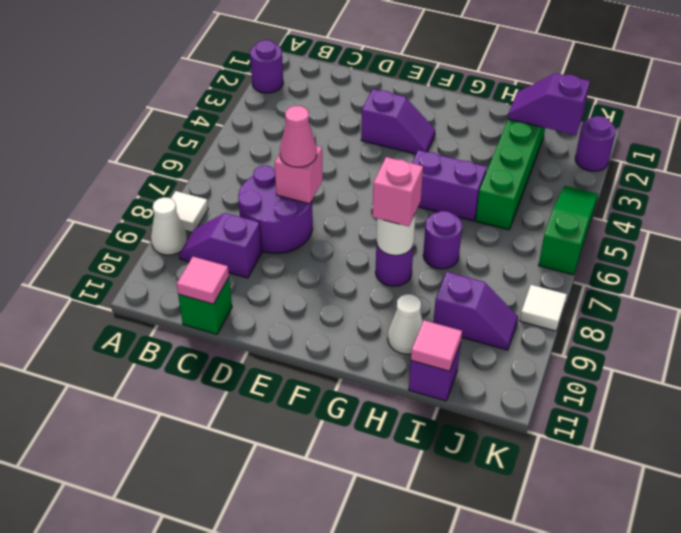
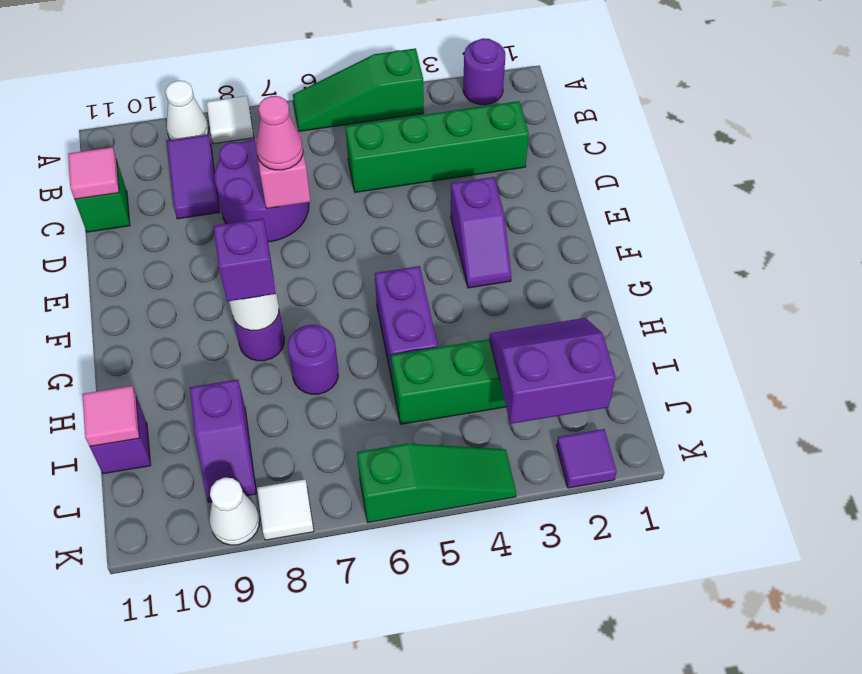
none -> green slope A4:A6 level 1 top 4
purple slope B9:C9 level 1 top C -> purple tile B9:C9 level 1
none -> green brick C2:C5 level 1
pink brick G8 level 3 -> purple brick G8 level 3
white cone H10 level 1 -> white cone K9 level 1
purple slope I2:J2 level 2 top J -> purple slope I2:J3 level 2 top J
purple round brick K2 level 1 -> purple tile K2 level 1

